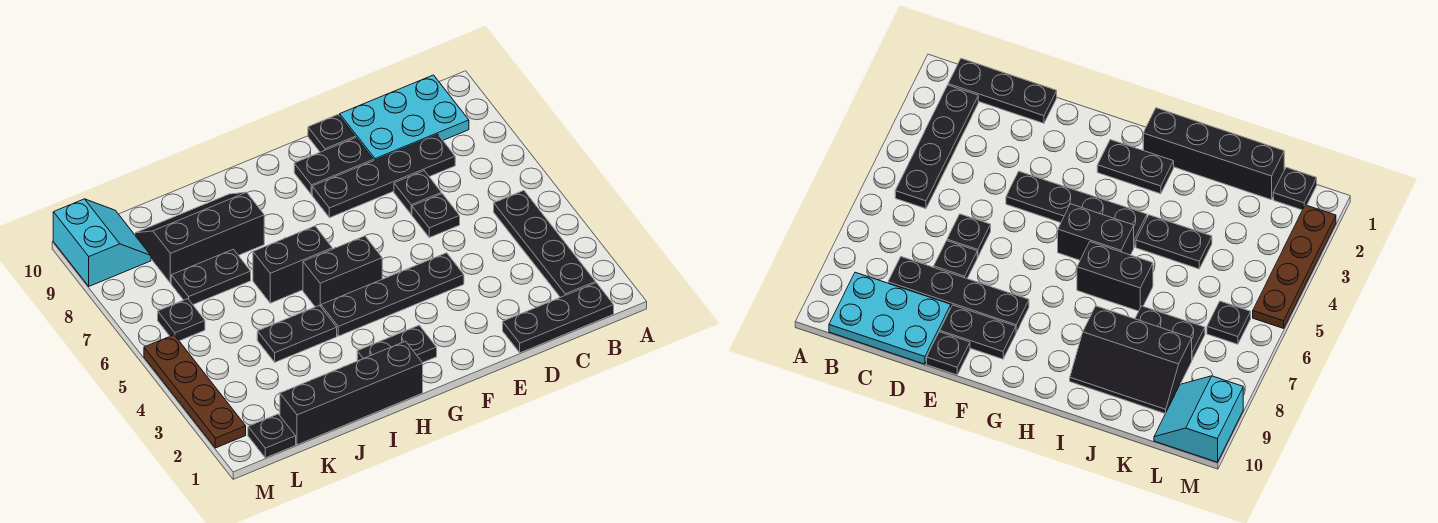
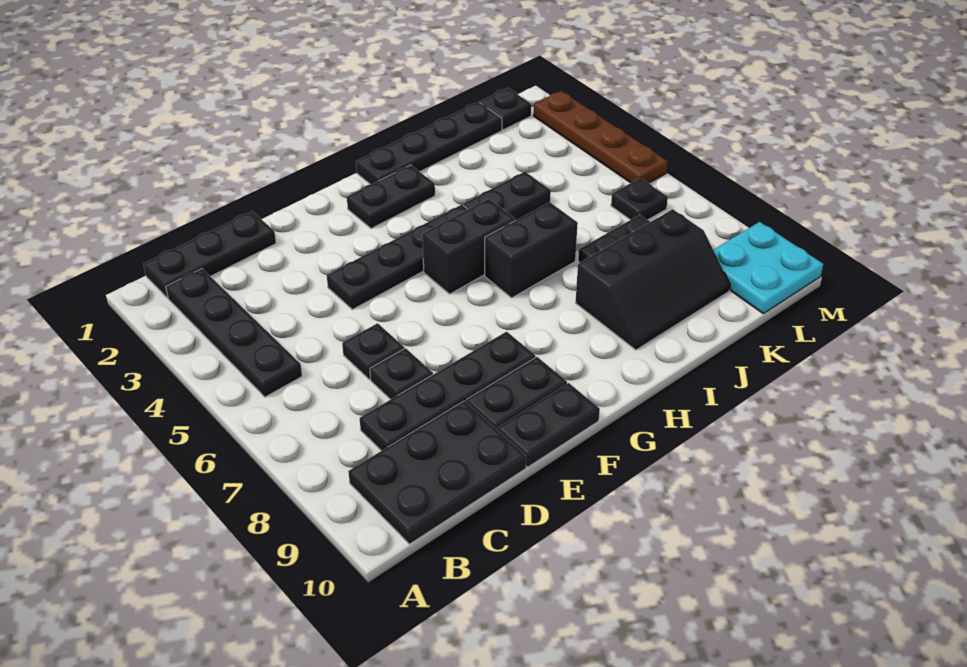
cyan plate B9:D10 level 1 -> black plate B9:D10 level 1
black plate E10 level 1 -> black plate E10:F10 level 1
black brick H1:K1 level 1 -> black plate H1:K1 level 1
cyan slope L9:M10 level 1 top M -> cyan plate L9:M10 level 1

